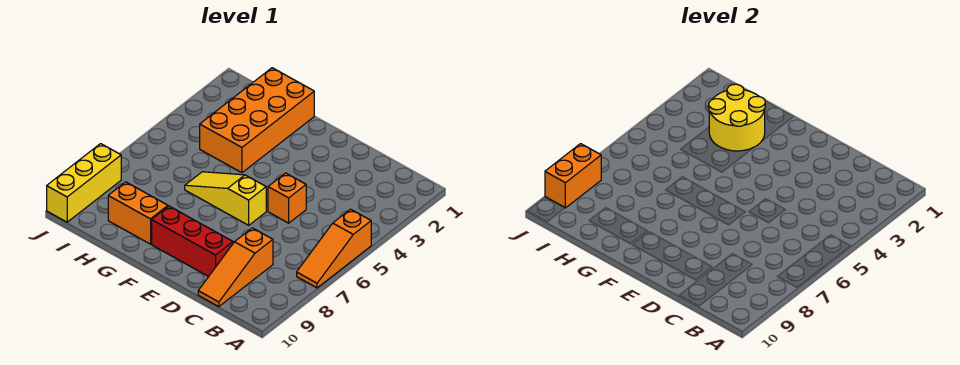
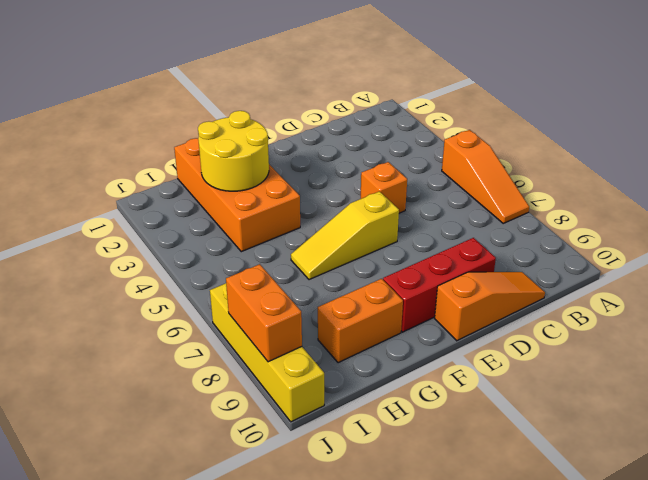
orange slope C8:C10 level 1 top 8 -> orange slope C10:E10 level 1 top E
yellow brick J8:J10 level 1 -> yellow brick J7:J10 level 1

